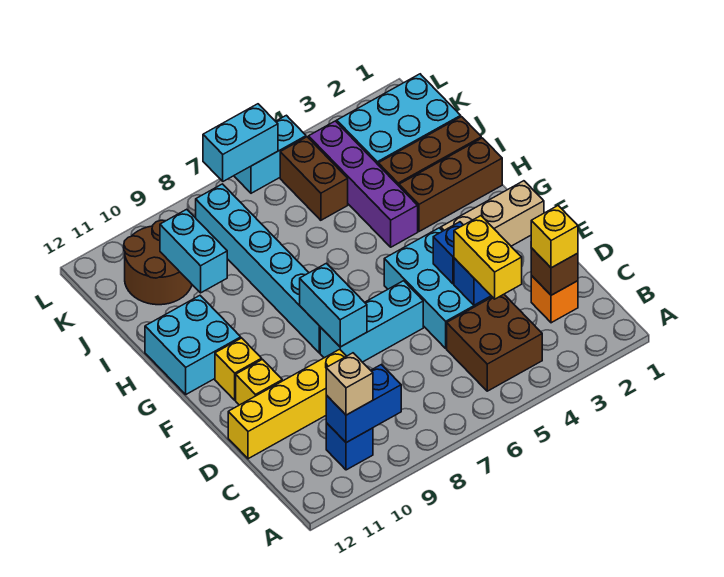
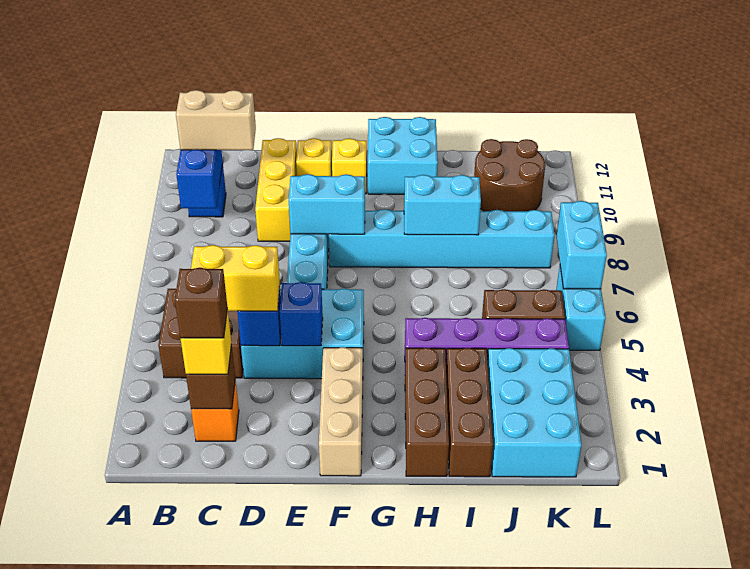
tan brick B10 level 3 -> tan brick B10:C10 level 3
none -> brown brick C2 level 4
yellow brick D9:D12 level 1 -> yellow brick D9:D11 level 1
cyan brick I10:J10 level 2 -> cyan brick H8:I8 level 2

